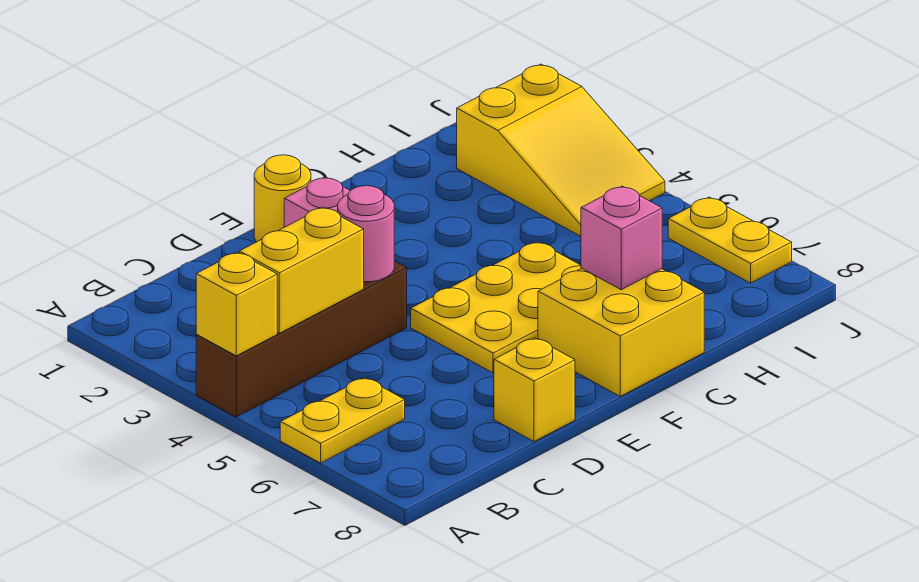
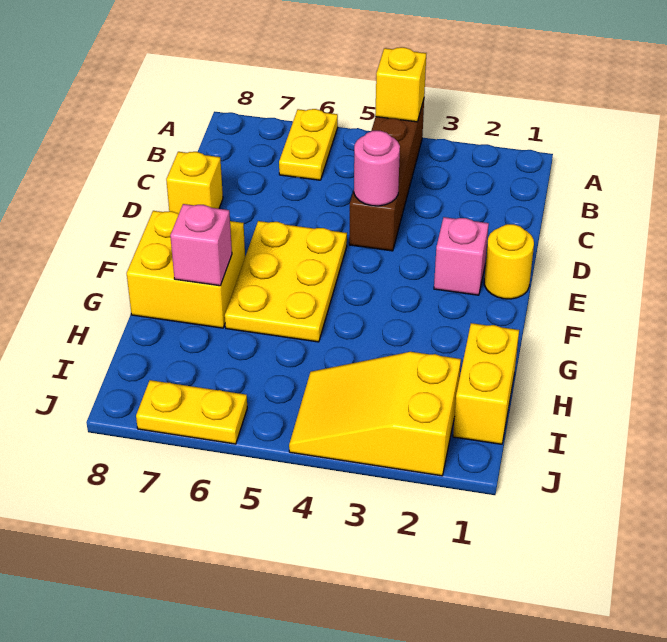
yellow brick B4:C4 level 2 -> yellow brick H1:I1 level 1

